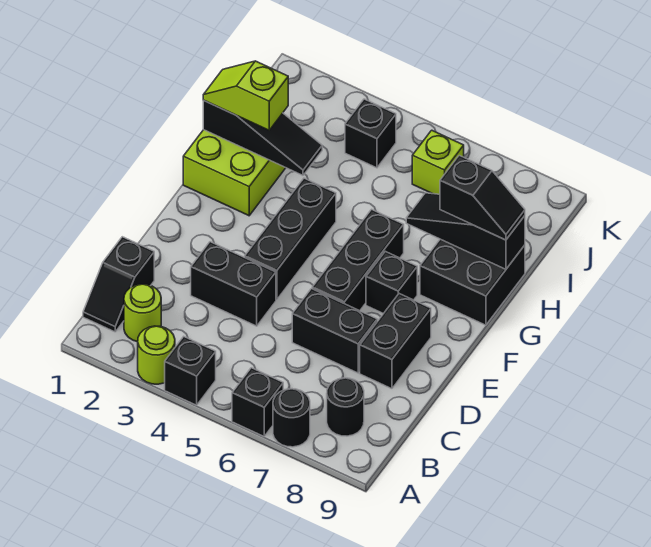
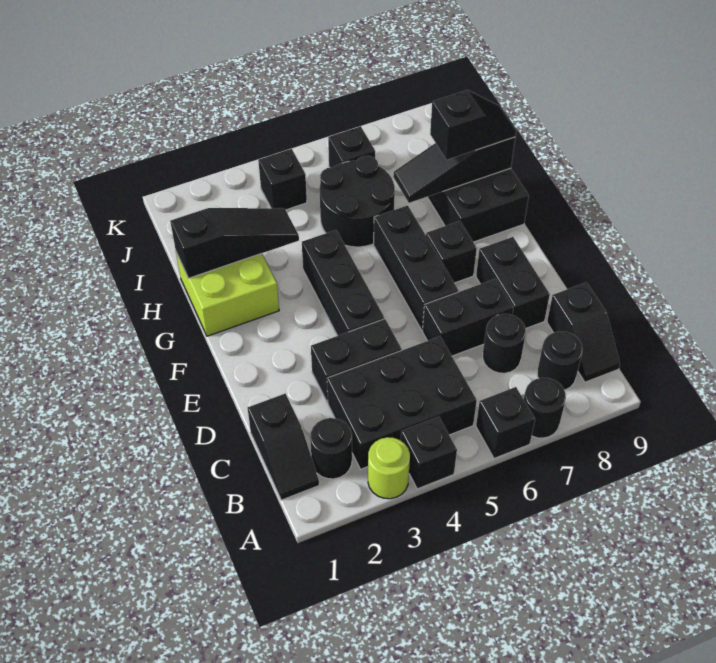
lime round brick B2 level 1 -> black round brick B2 level 1
none -> black brick B3:C5 level 1
none -> black slope B9:C9 level 1 top C
none -> black round brick C7 level 1
lime slope H1:H2 level 3 top 2 -> none
none -> black round brick H5:I6 level 1
lime brick J6 level 1 -> black brick J6 level 1

